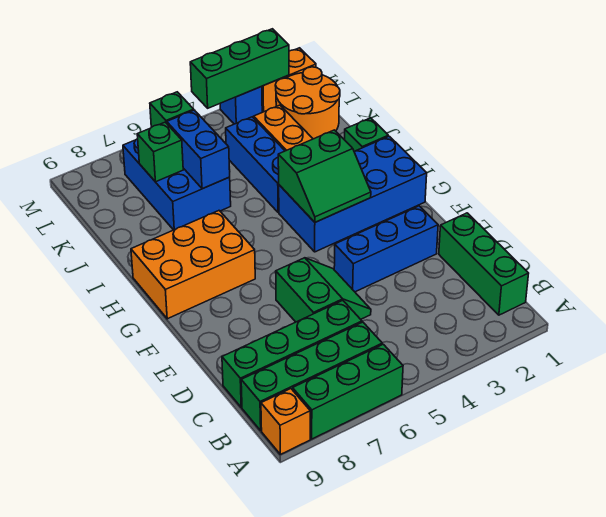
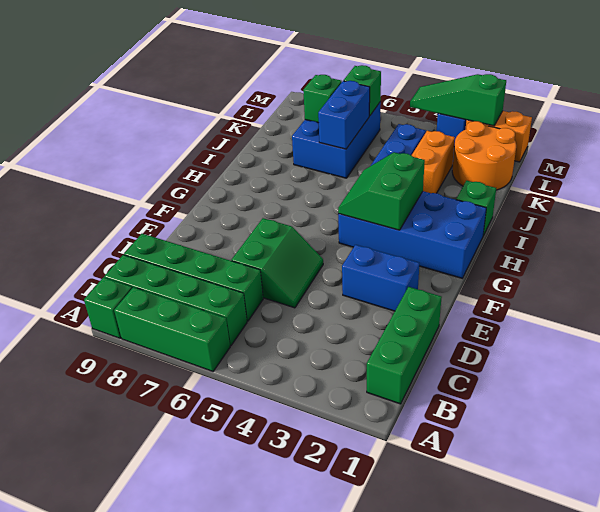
orange brick A9 level 1 -> green brick A9 level 1
blue brick E2:E4 level 1 -> blue brick E2:E3 level 1
green slope G3:H4 level 2 top H -> green slope G3:H4 level 2 top 3
orange brick G7:H9 level 1 -> none
green brick M2:M4 level 2 -> green slope M2:M4 level 2 top 2

